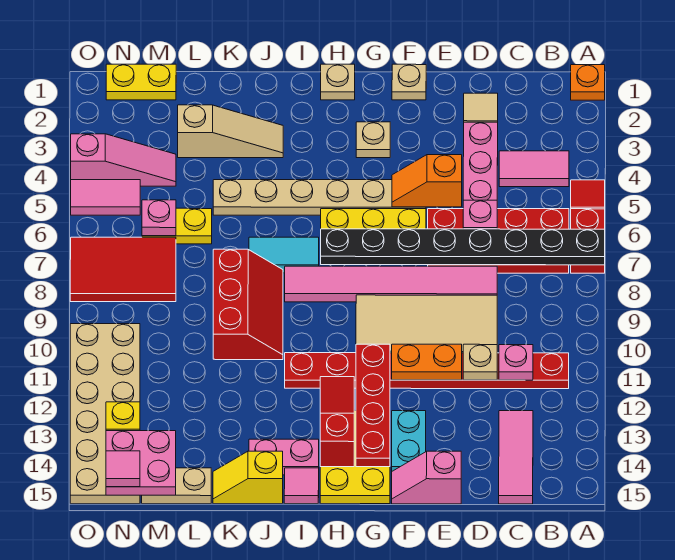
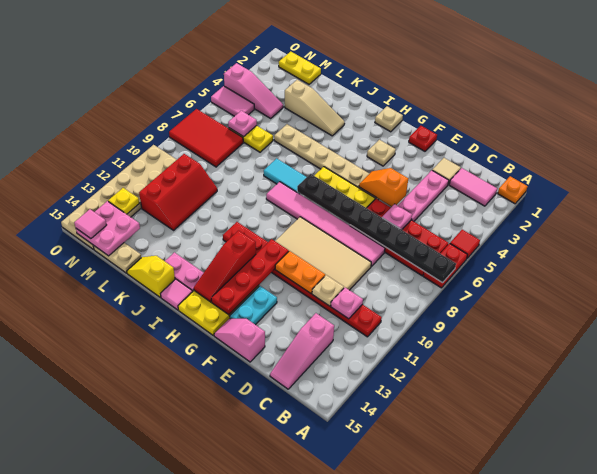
pink tile B4:C4 level 1 -> pink tile B2:C2 level 1
pink tile C13:C15 level 1 -> pink slope C13:C15 level 1 top 13
tan plate F1 level 1 -> red plate F1 level 1
red slope H12:H14 level 2 top 14 -> red slope H12:H14 level 2 top 12
red slope J8:K10 level 1 top K -> red slope L10:M12 level 1 top M

